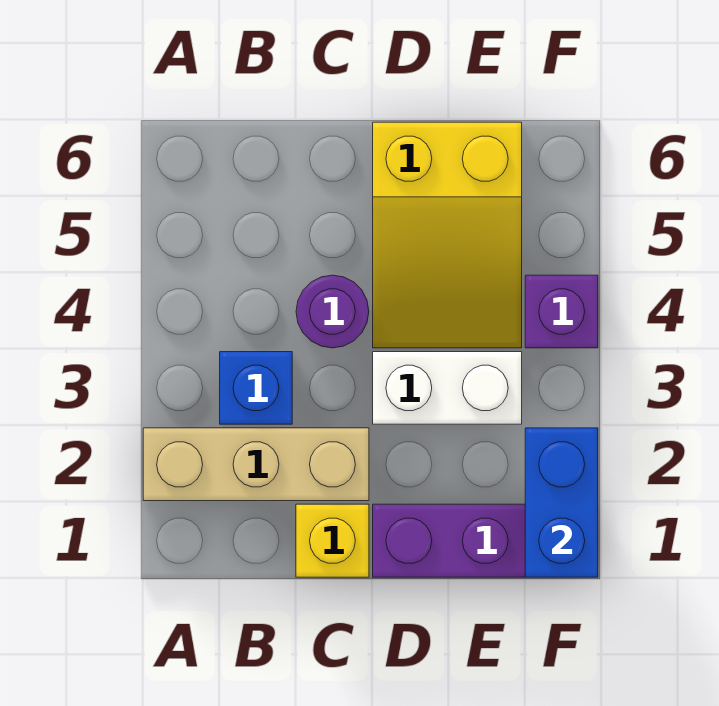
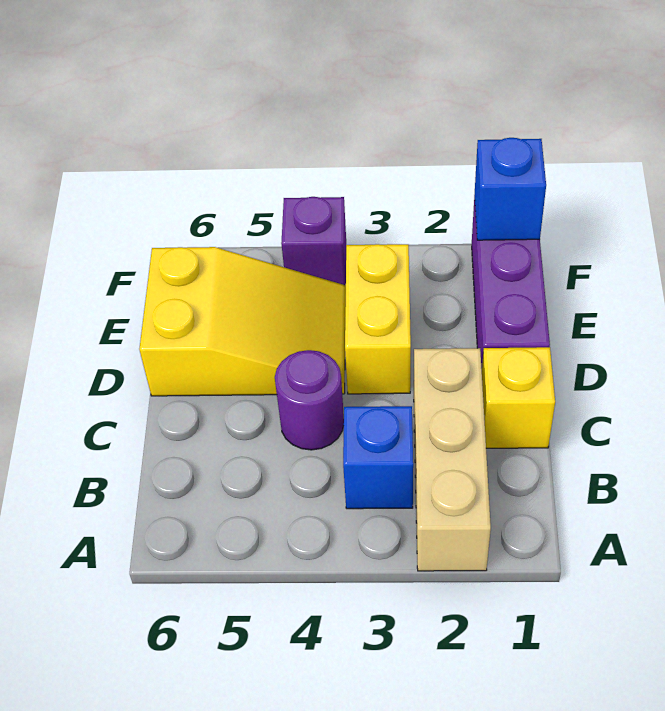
white brick D3:E3 level 1 -> yellow brick D3:E3 level 1
blue brick F1:F2 level 2 -> blue brick F1 level 2

